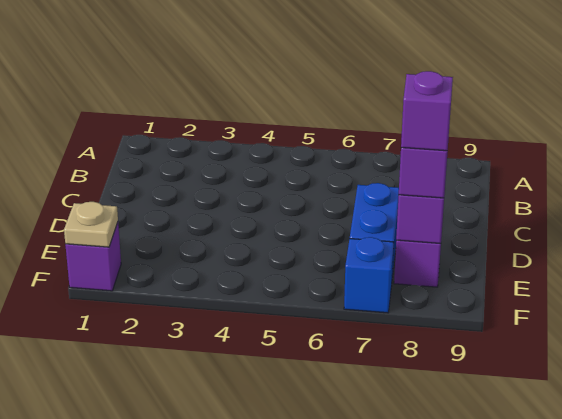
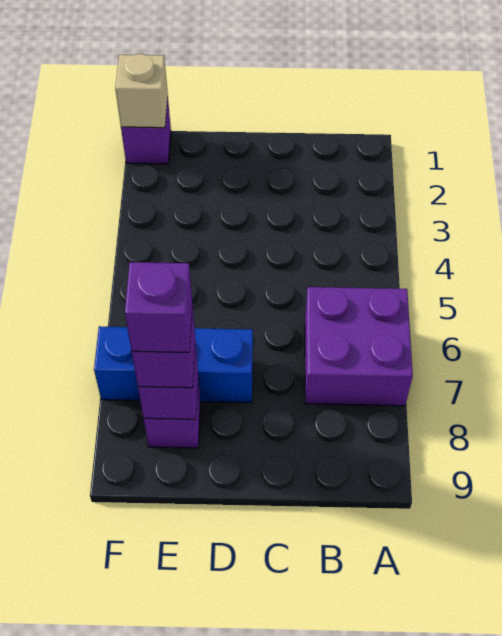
none -> purple brick A6:B7 level 1
tan plate F1 level 2 -> tan brick F1 level 2

